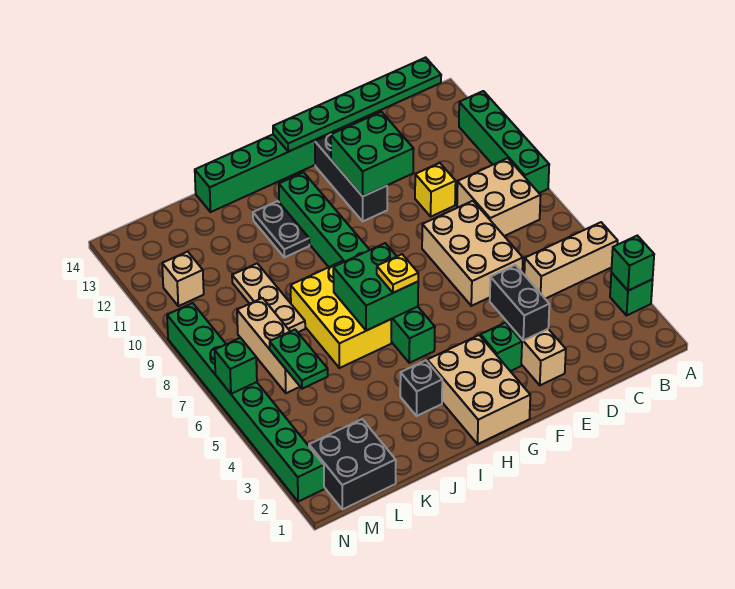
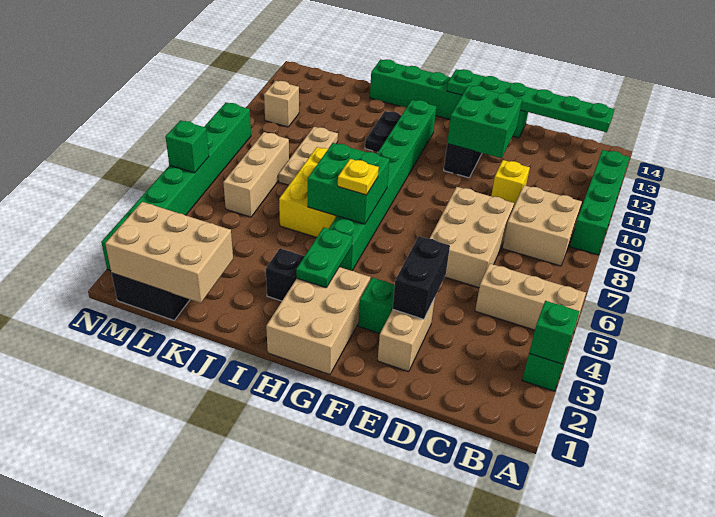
none -> tan brick K1:M2 level 2
green plate L5:L6 level 2 -> green plate H3:H4 level 2

